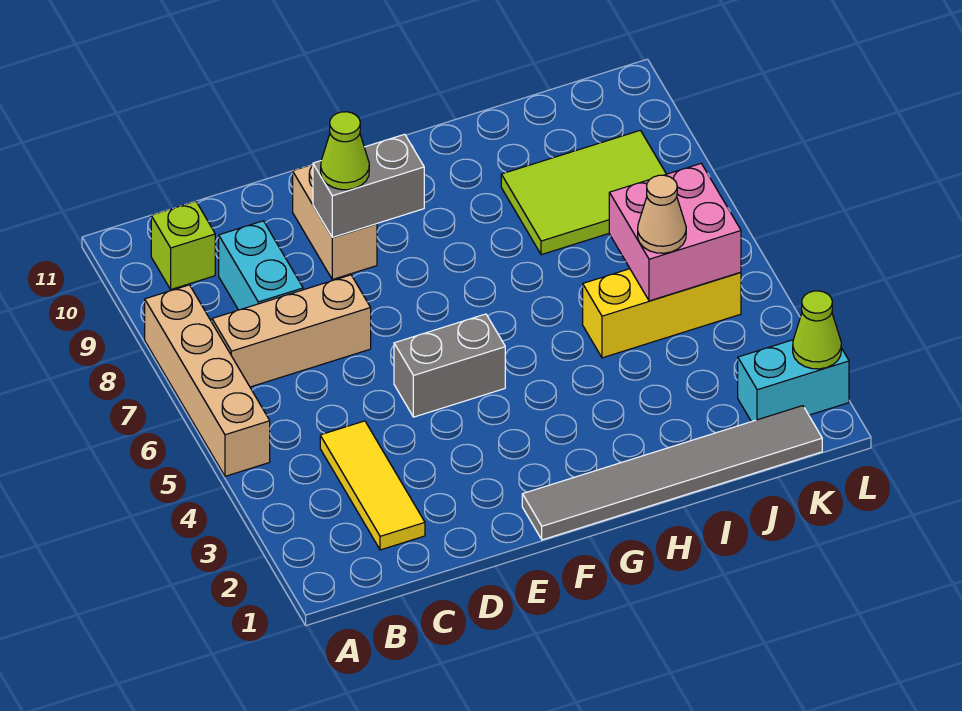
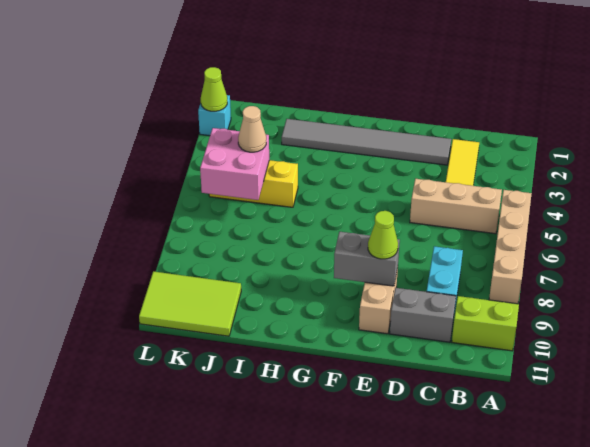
tan brick B7:D7 level 1 -> tan brick B5:D5 level 1
lime brick B10 level 1 -> lime brick A10:B10 level 1
grey brick E5:F5 level 1 -> grey brick C10:D10 level 1
grey tile F1:K1 level 1 -> grey tile D2:I2 level 1
lime tile I8:K9 level 1 -> lime tile J10:L11 level 1
cyan brick K2:L2 level 1 -> cyan brick L2 level 1

